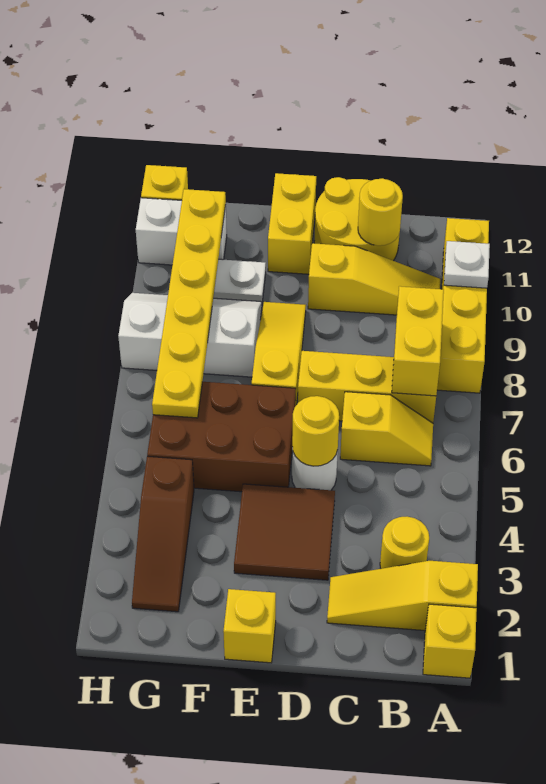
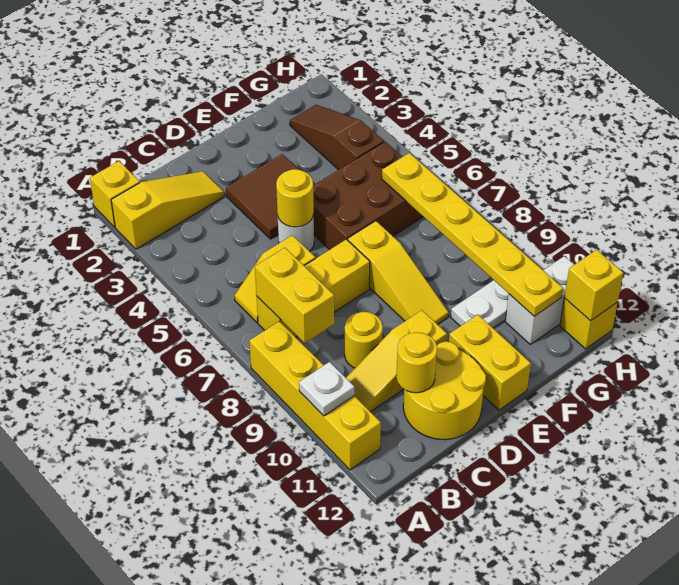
yellow round brick B3 level 1 -> yellow round brick C9 level 1
yellow brick E1 level 1 -> yellow brick H12 level 2
white slope F8:H9 level 1 top 8 -> none

